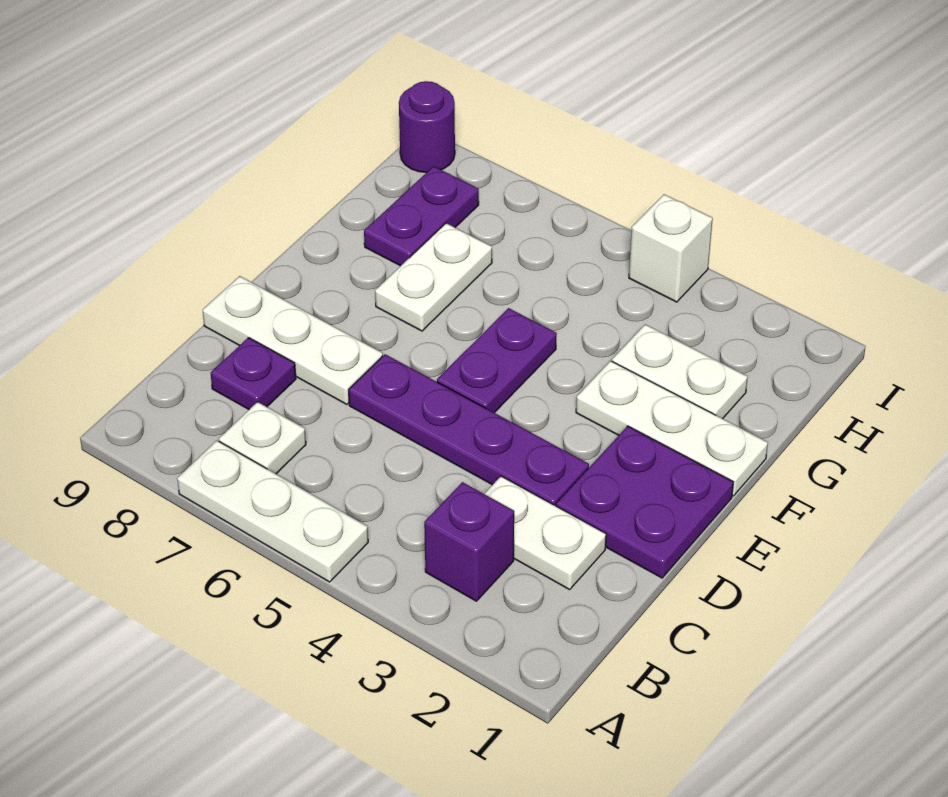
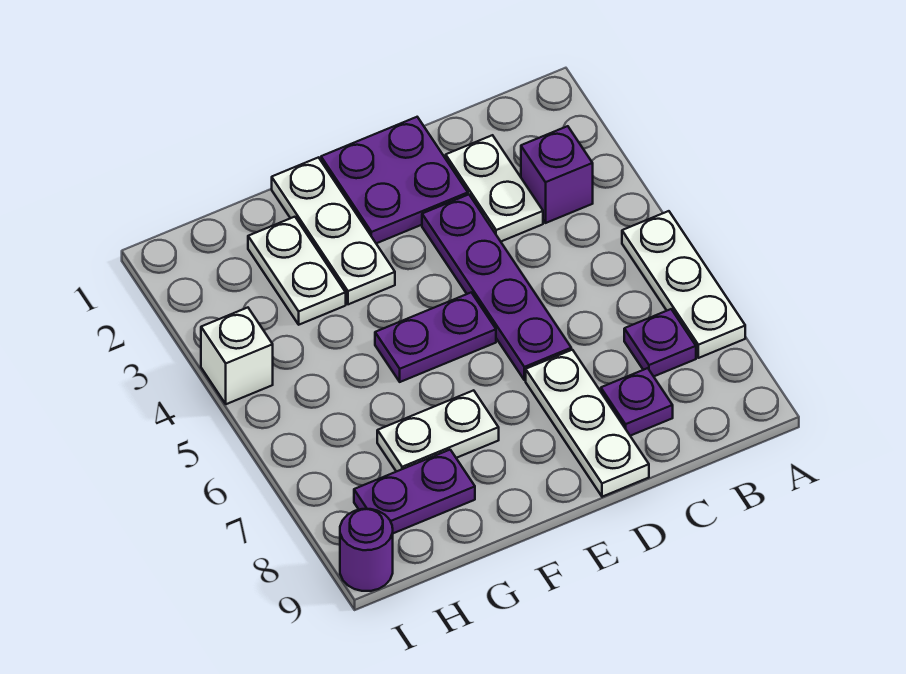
white plate B7 level 1 -> purple plate B7 level 1

